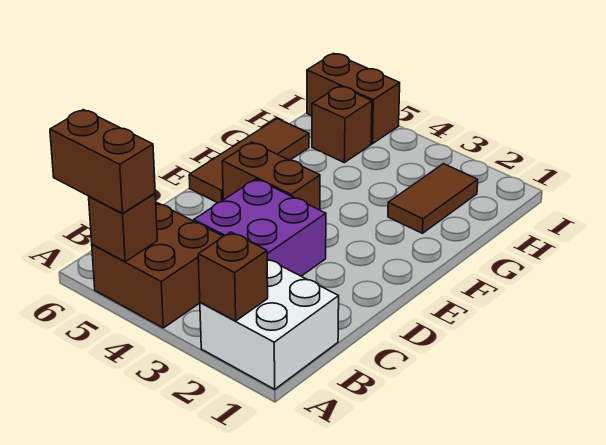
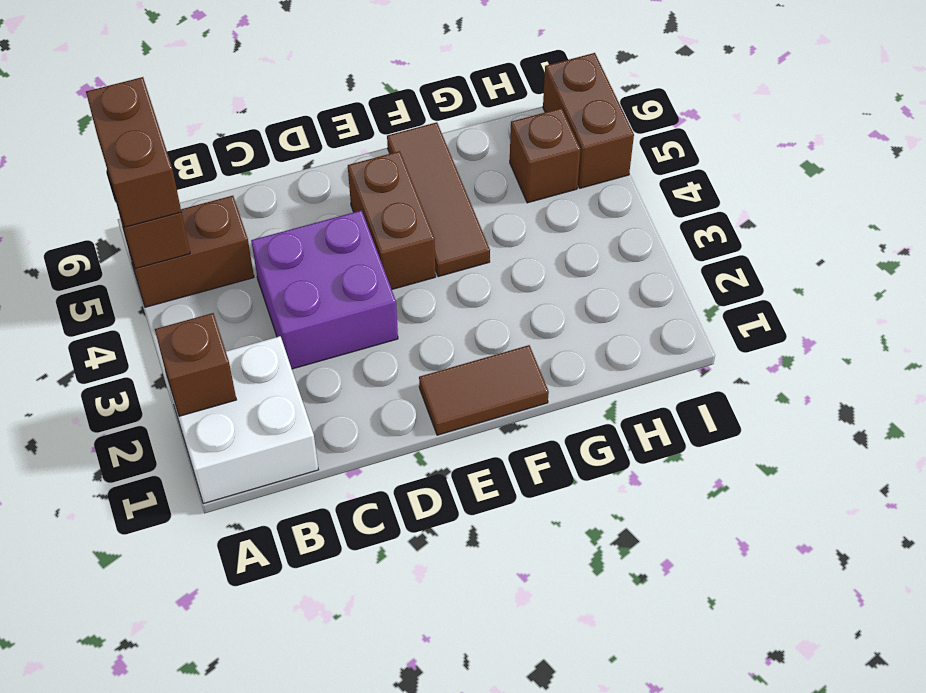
brown brick A4:B5 level 1 -> brown brick A5:B5 level 1
brown tile E6:G6 level 1 -> brown tile F4:F6 level 1
brown tile G2:H2 level 1 -> brown tile E1:F1 level 1

